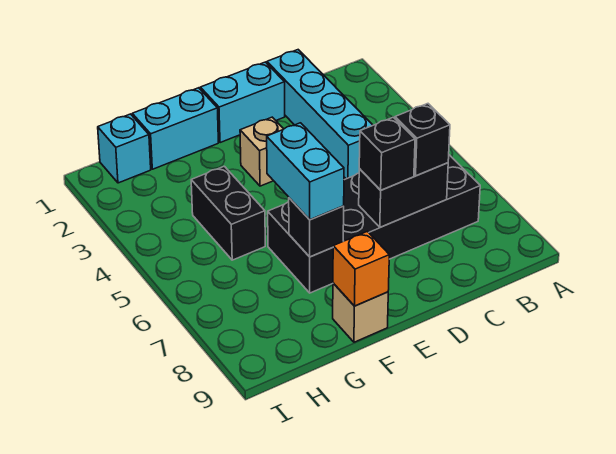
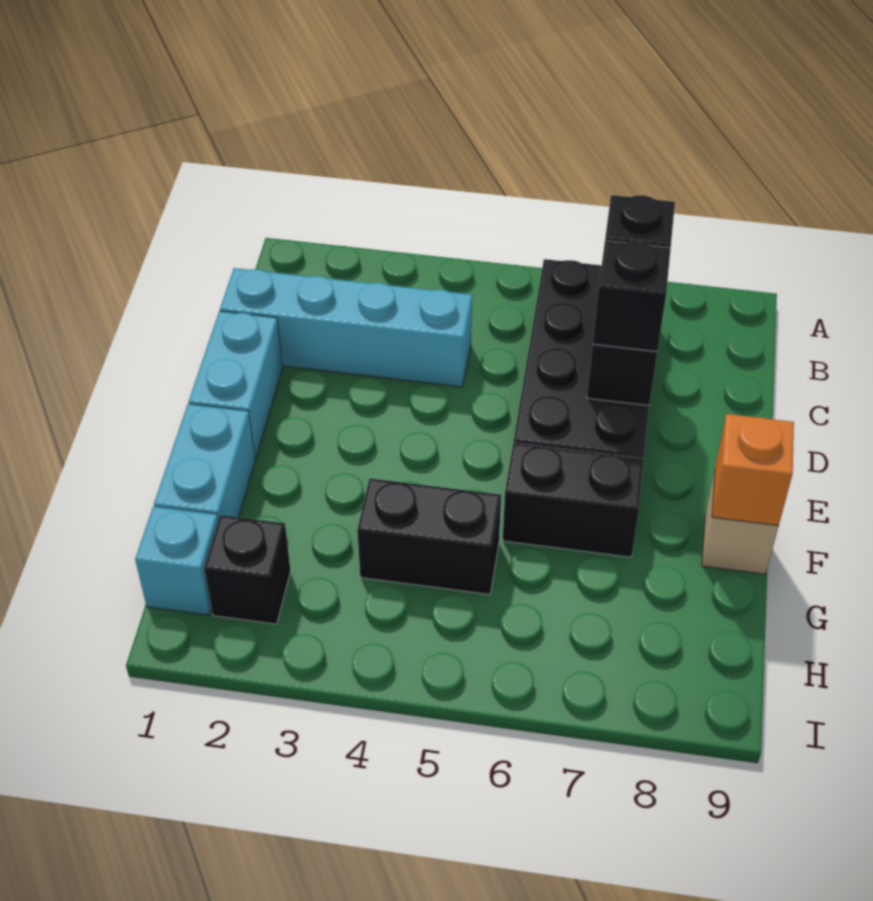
tan brick E3 level 1 -> none
cyan brick F6:F7 level 3 -> none
black brick F7 level 2 -> black brick H2 level 1

